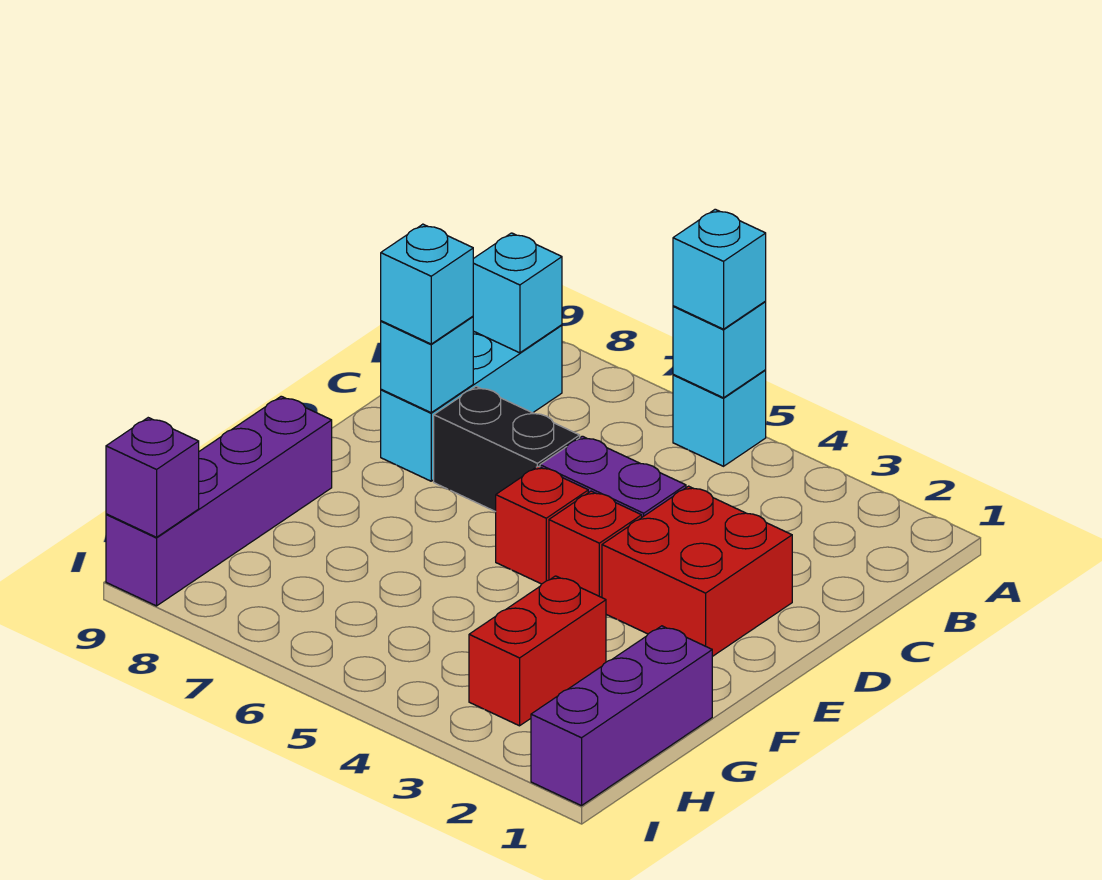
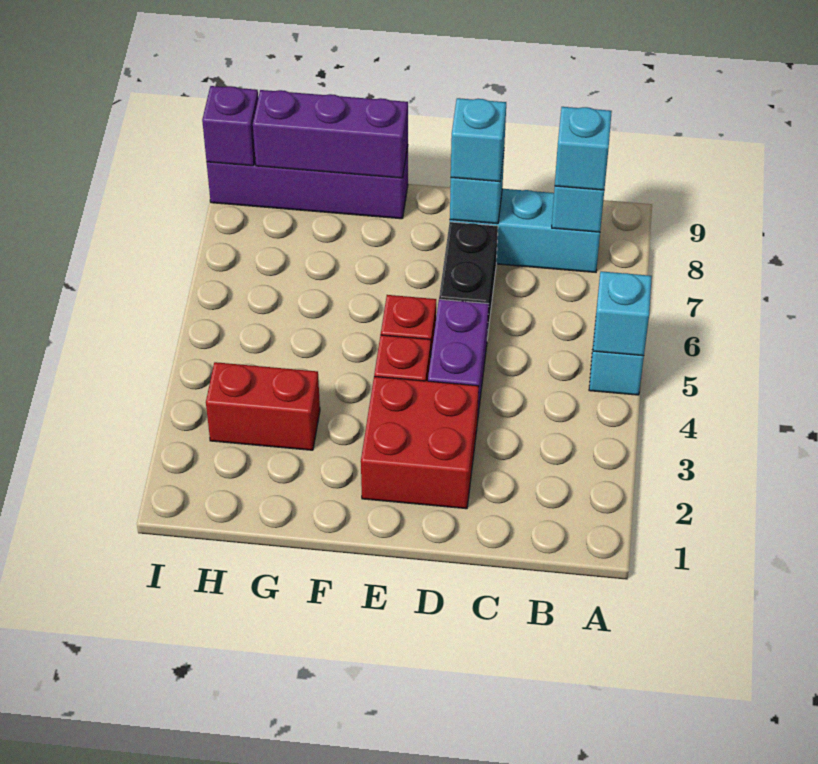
cyan brick A5 level 3 -> cyan brick B8 level 3
purple brick G1:I1 level 1 -> purple brick F9:H9 level 2

